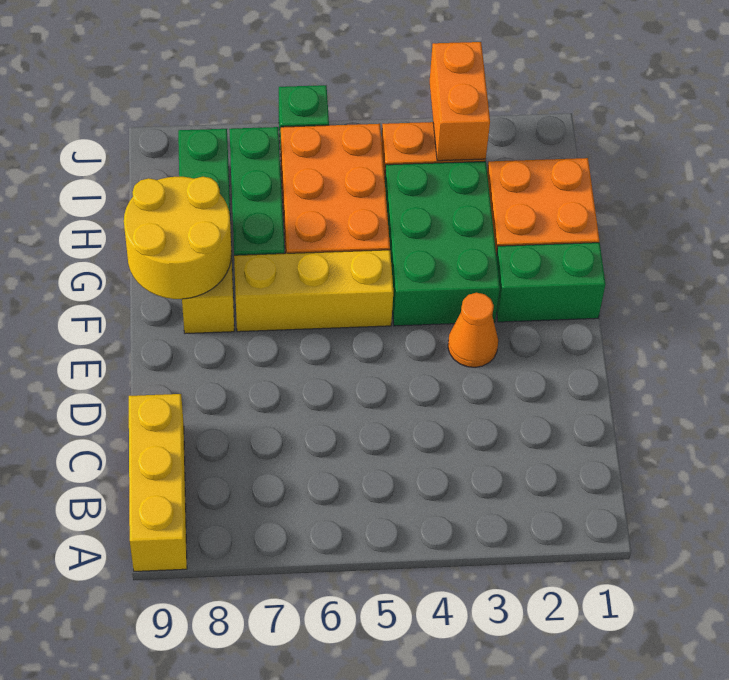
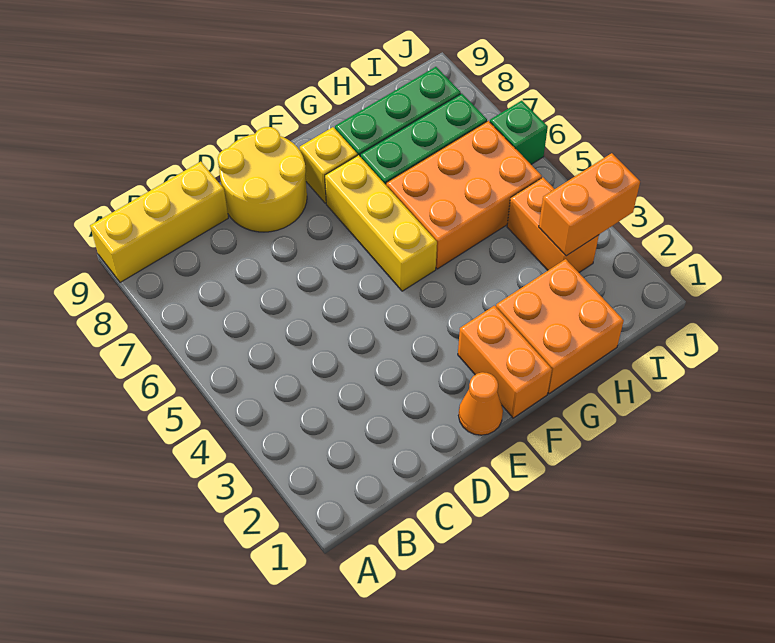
orange cone E3 level 1 -> orange cone E1 level 1
green brick F1:F2 level 1 -> orange brick F1:F2 level 1
green brick F3:H4 level 1 -> none
yellow round brick F8:G9 level 2 -> yellow round brick D8:E9 level 1

